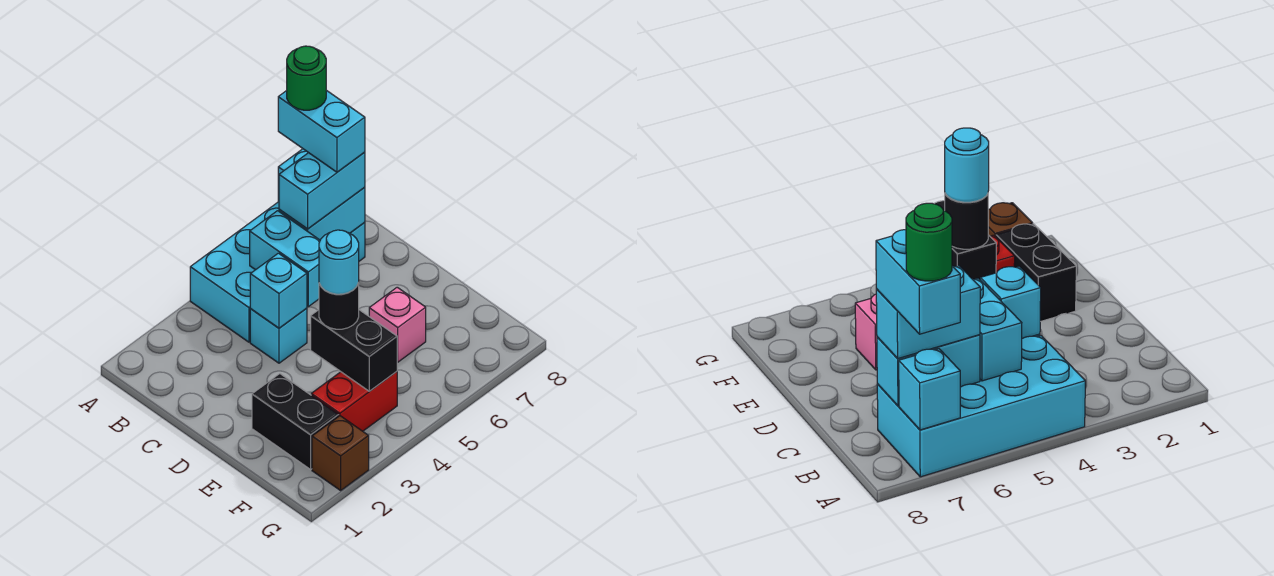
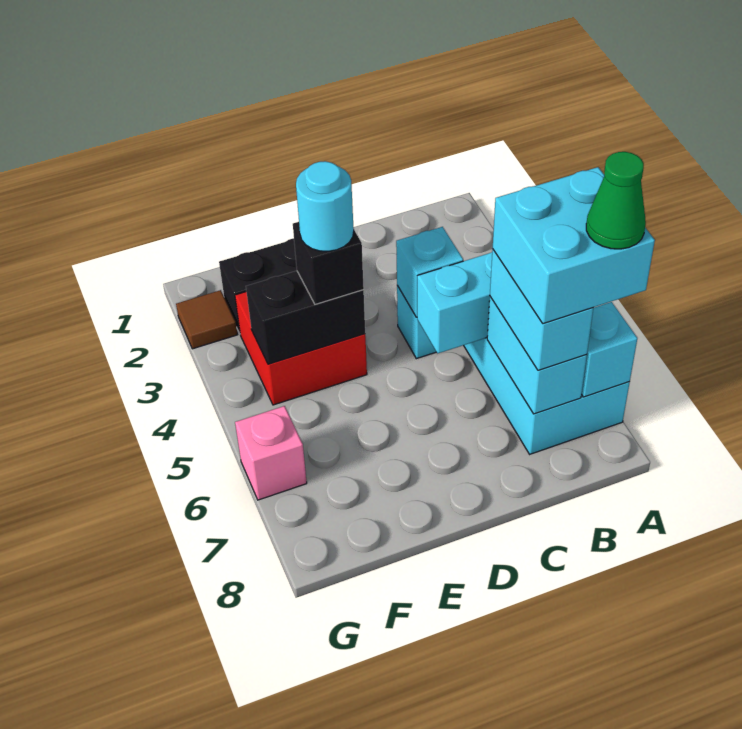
cyan brick A7:B7 level 4 -> cyan brick A6:B7 level 4
green round brick A7 level 5 -> green cone A7 level 5
black round brick E4 level 3 -> black brick E4 level 3
pink brick E6 level 1 -> pink brick G6 level 1
red brick F3:F4 level 1 -> red brick E3:F4 level 1
brown brick G2 level 1 -> brown tile G2 level 1

